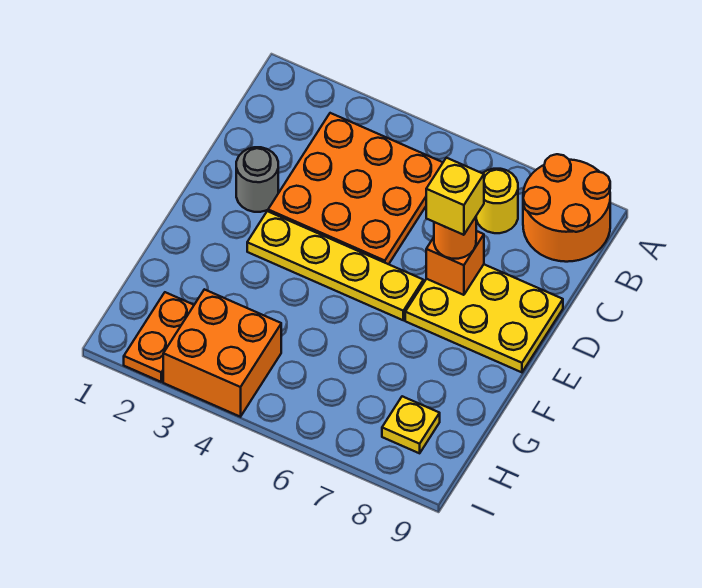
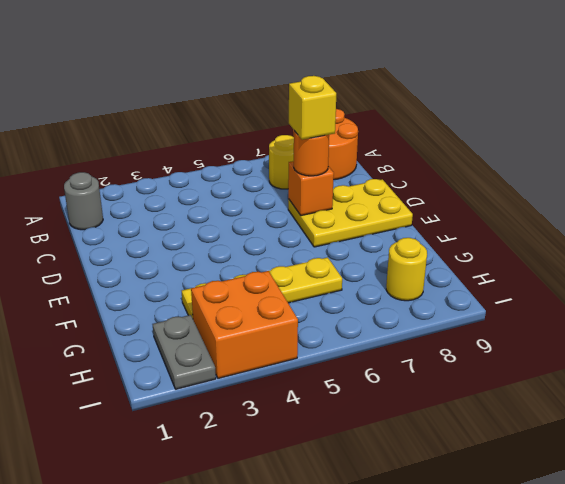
orange plate B3:D5 level 1 -> none
grey round brick D2 level 1 -> grey round brick B1 level 1
yellow plate E3:E6 level 1 -> yellow plate G3:G6 level 1
orange plate H2:I2 level 1 -> grey plate H2:I2 level 1
yellow plate H8 level 1 -> yellow round brick H8 level 1

